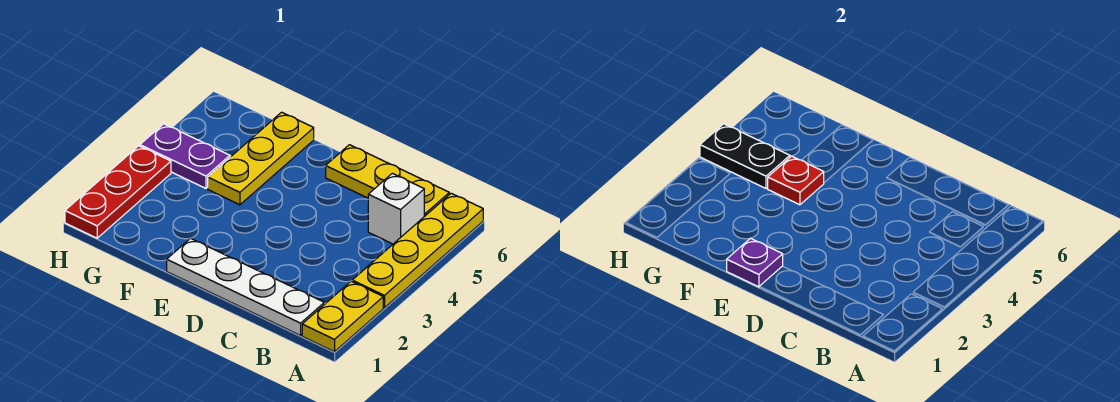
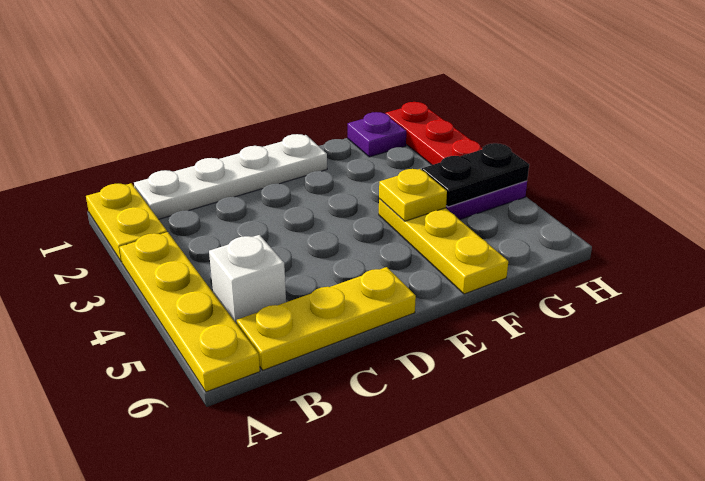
purple plate E1 level 2 -> purple plate G1 level 1
red plate F4 level 2 -> yellow plate F4 level 2

